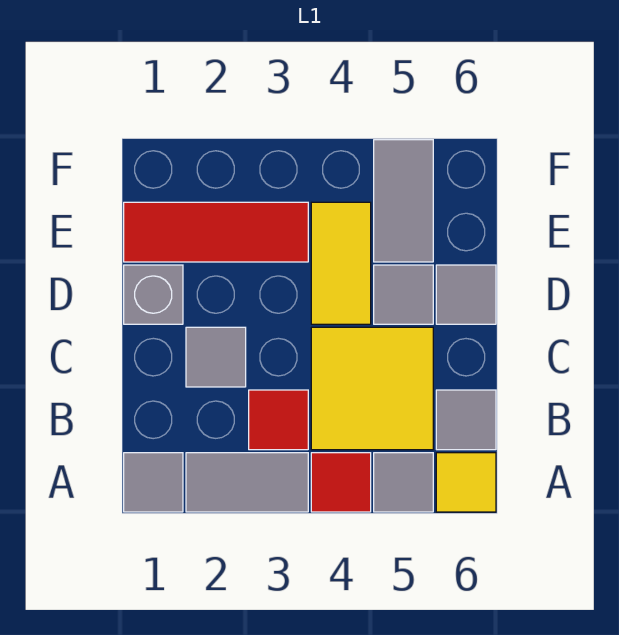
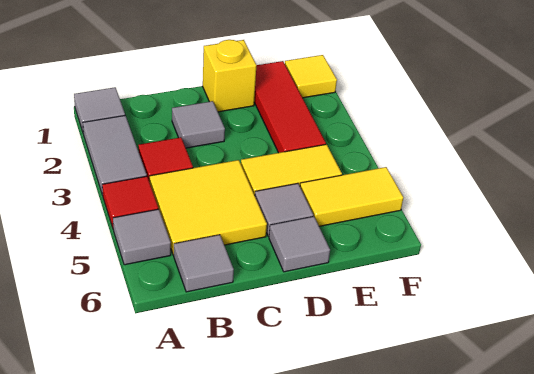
yellow tile A6 level 1 -> yellow tile F1 level 1
grey brick D1 level 1 -> yellow brick D1 level 1
grey tile E5:F5 level 1 -> yellow tile E5:F5 level 1

